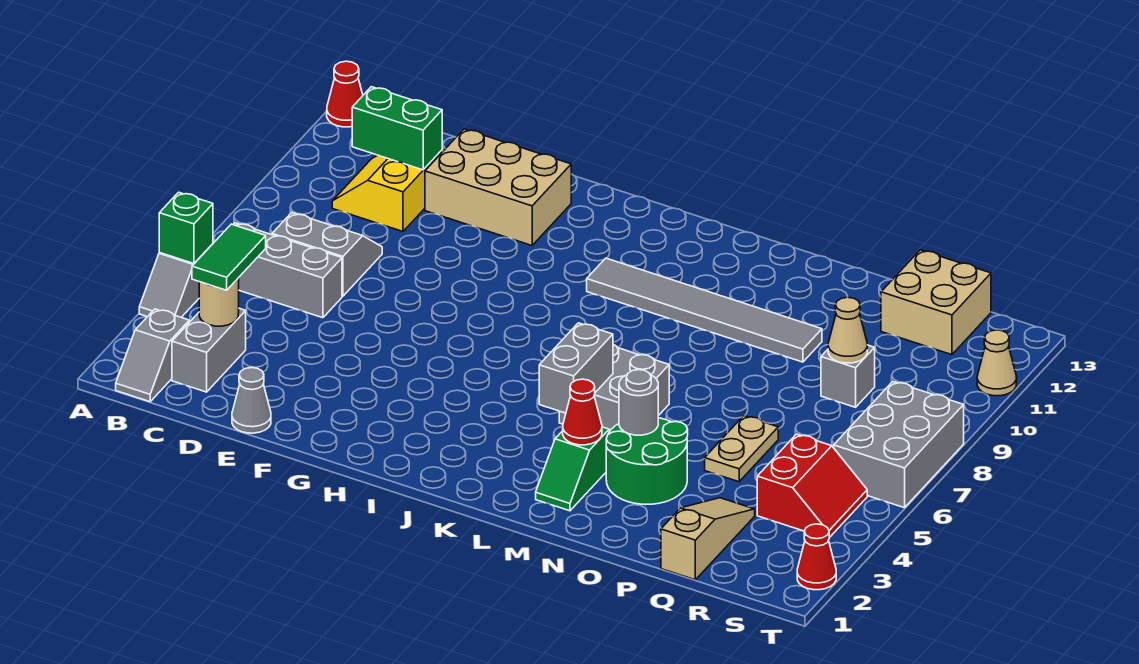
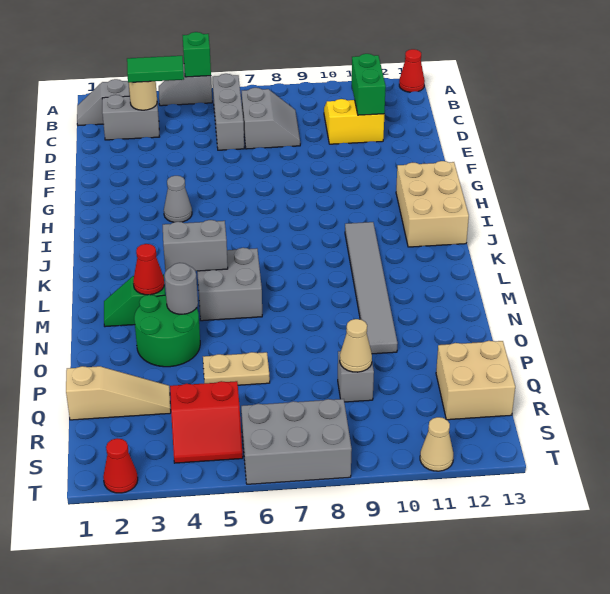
grey cone E1 level 1 -> grey cone H4 level 1
tan brick E11:G12 level 1 -> tan brick H12:J13 level 1

